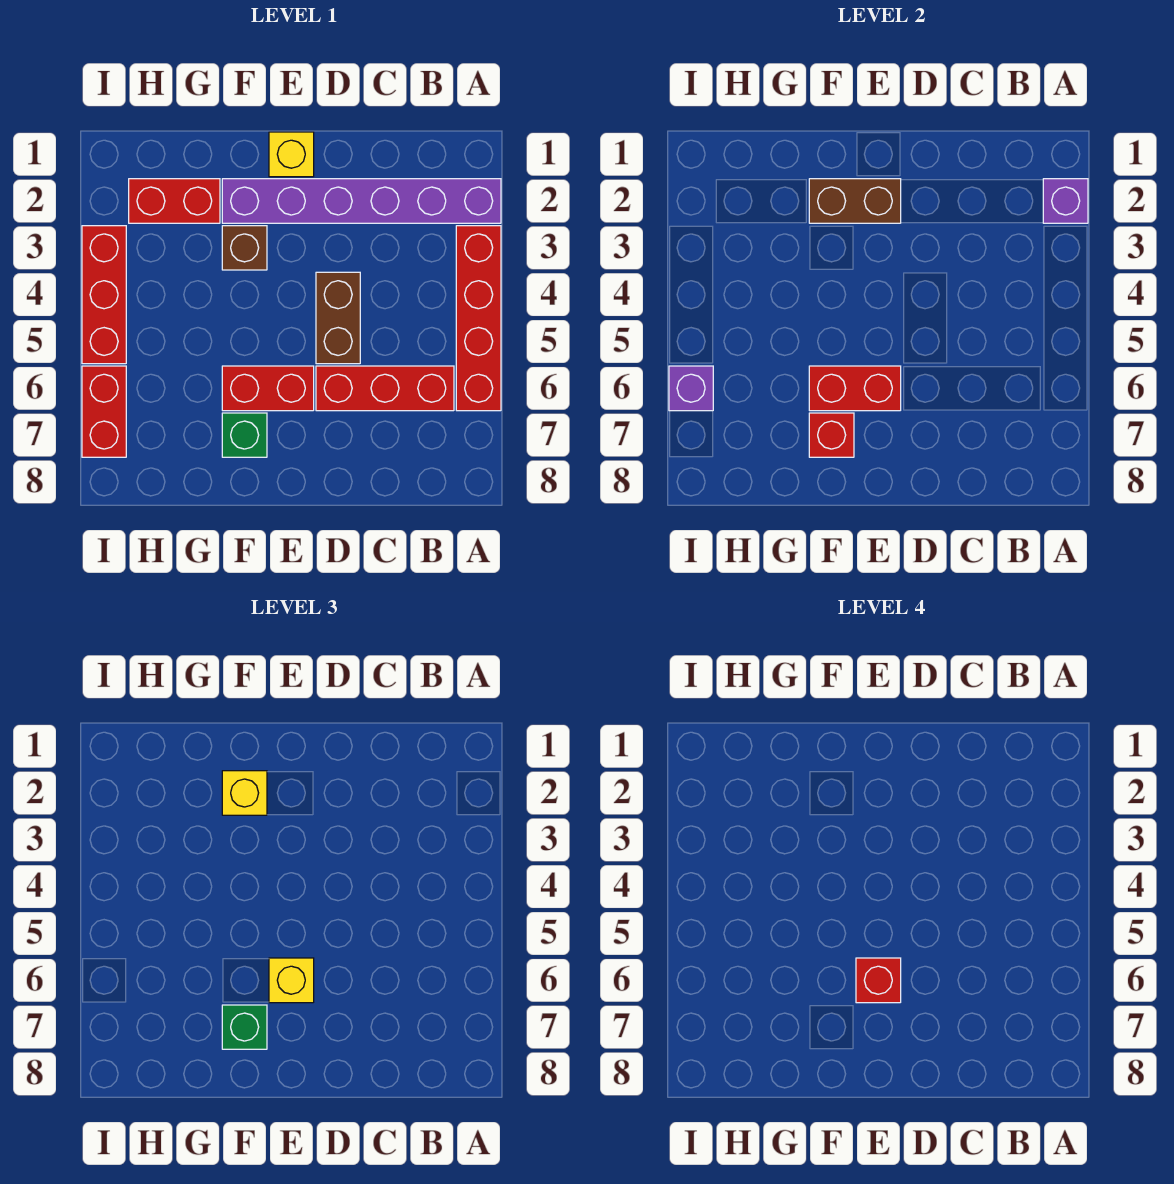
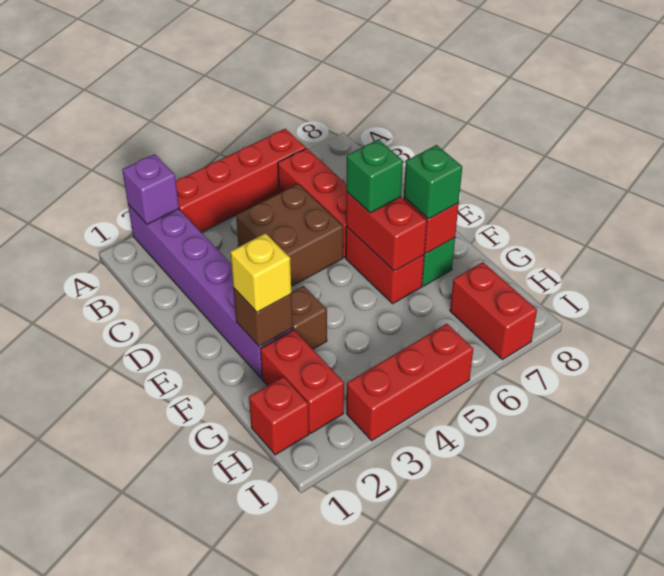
brown brick D4:D5 level 1 -> brown brick C4:D5 level 1
yellow brick E1 level 1 -> none
brown brick E2:F2 level 2 -> brown brick F2 level 2
yellow brick E6 level 3 -> green brick E6 level 3
red brick E6 level 4 -> red brick H1 level 1
red brick I6:I7 level 1 -> red brick H7:I7 level 1
purple brick I6 level 2 -> none

